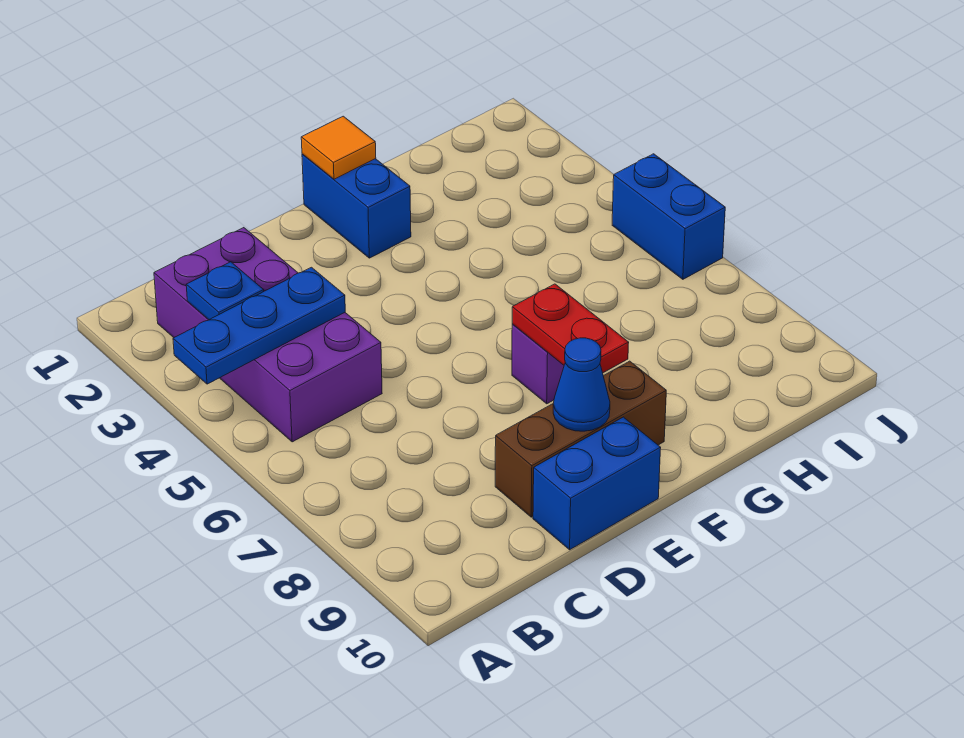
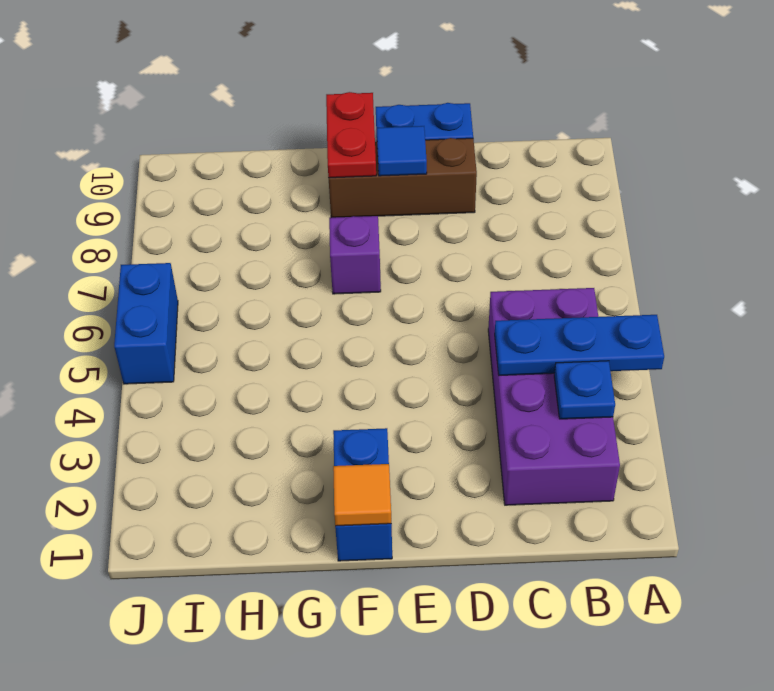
blue cone E9 level 2 -> blue tile E9 level 2
red plate F7:F8 level 2 -> red plate F9:F10 level 2

